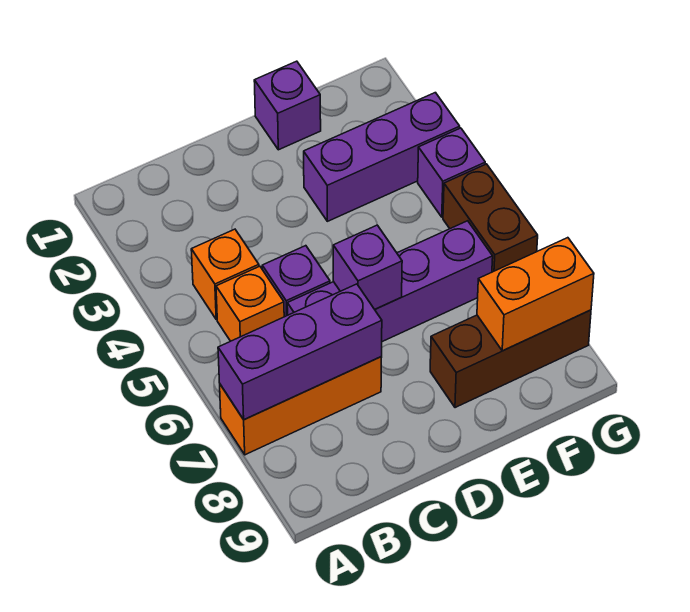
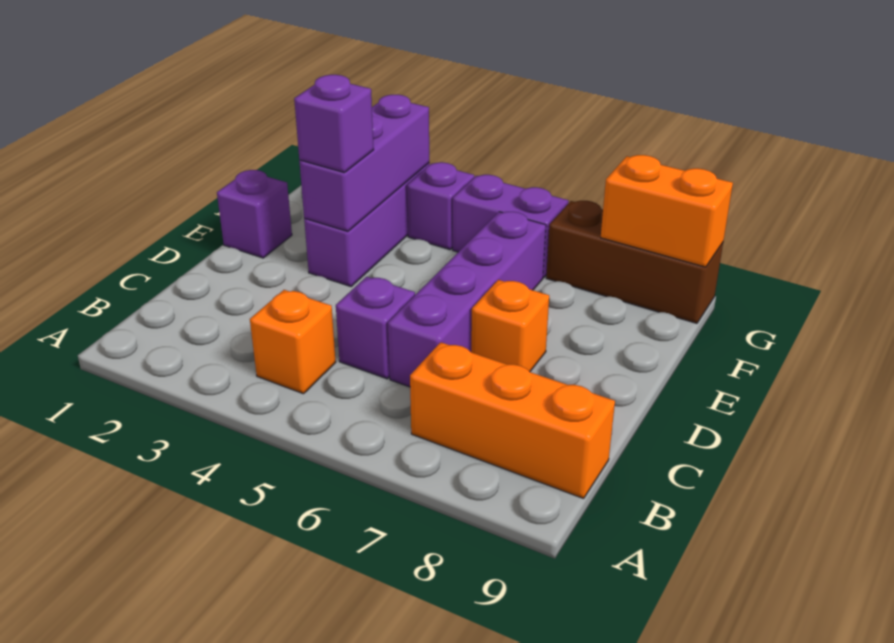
orange brick A7:C7 level 1 -> orange brick B7:B9 level 1
purple brick A7:C7 level 2 -> purple brick E3:G3 level 2
orange brick B5 level 1 -> orange brick D7 level 1
purple brick D6 level 2 -> purple brick E3 level 3
brown brick E8:G8 level 1 -> brown brick G7:G9 level 1
orange brick F8:G8 level 2 -> orange brick G8:G9 level 2
brown brick G5:G6 level 1 -> purple brick G5:G6 level 1

